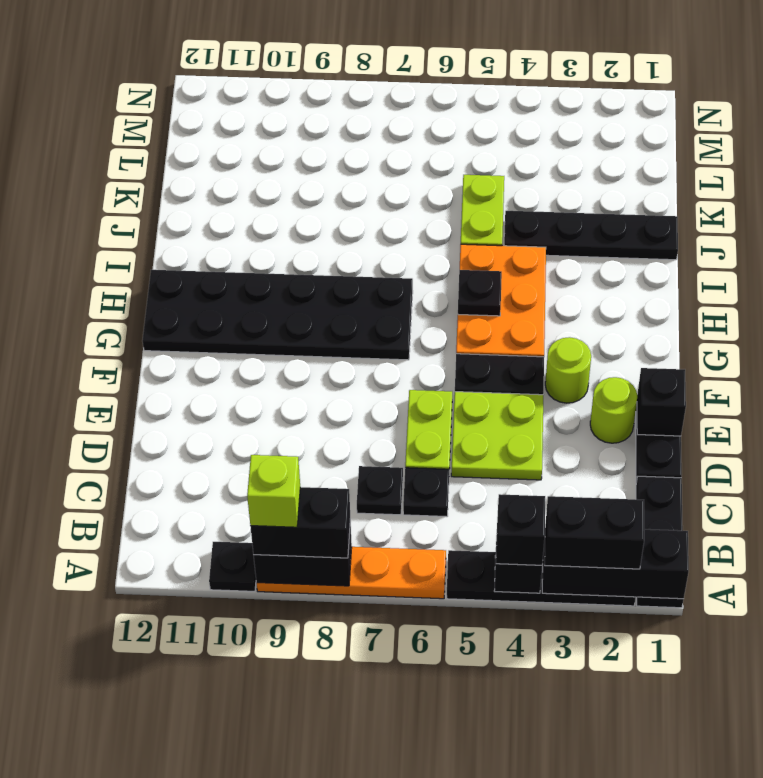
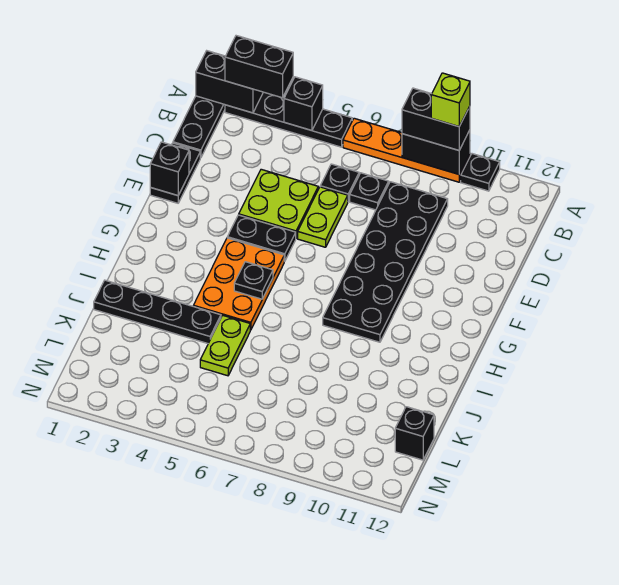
black brick A1:A3 level 2 -> black brick A1:A2 level 2
black brick A4 level 3 -> black brick L12 level 1
lime round brick E2 level 1 -> none
lime round brick F3 level 1 -> none
black plate G7:H12 level 1 -> black plate C8:H9 level 1

